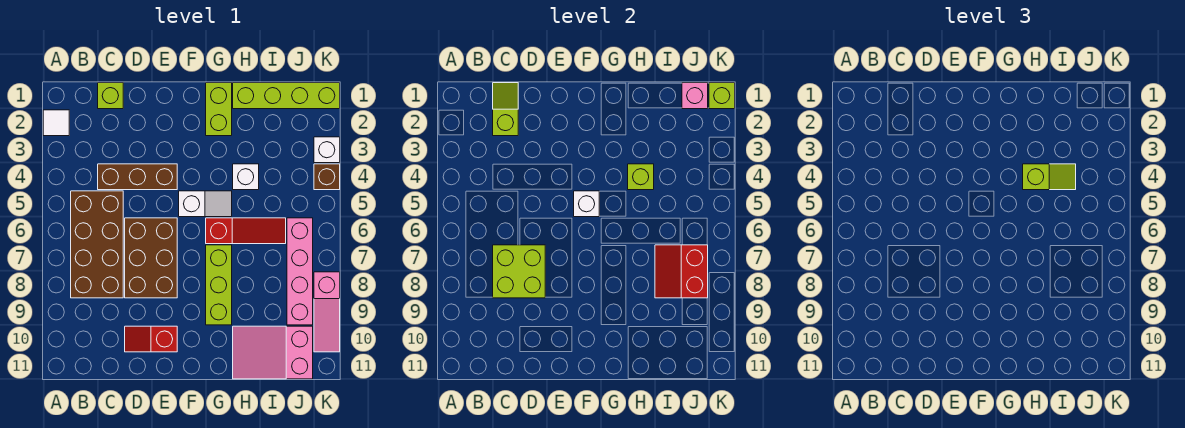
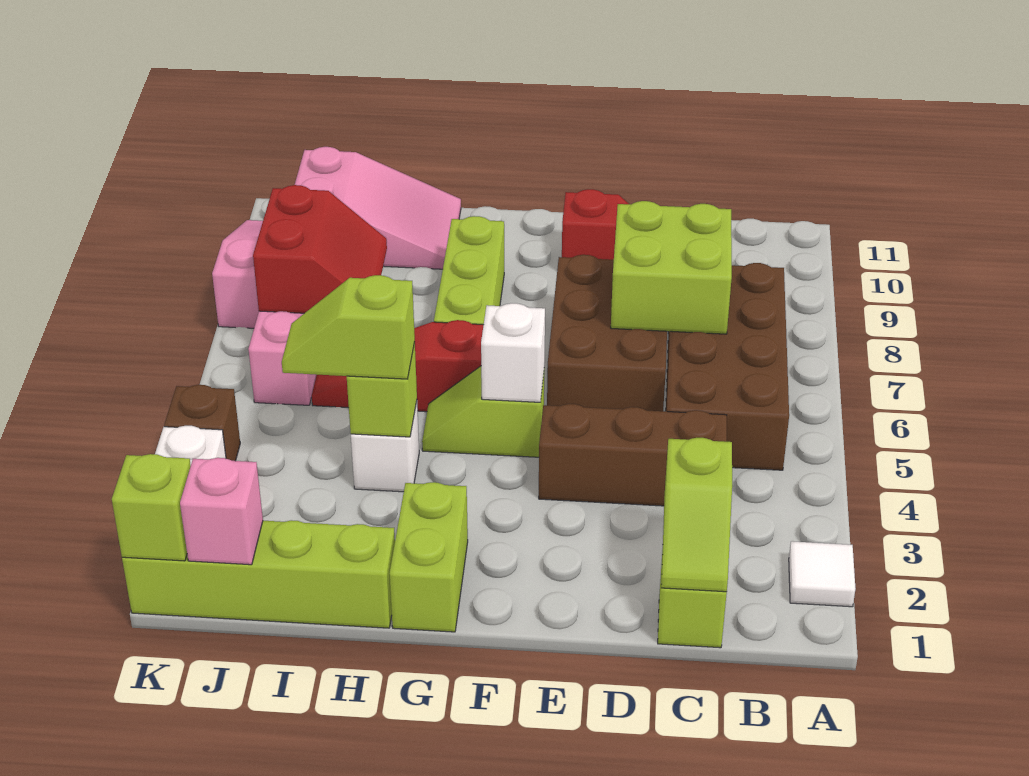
white slope F5:G5 level 1 top F -> lime slope F5:G5 level 1 top F

